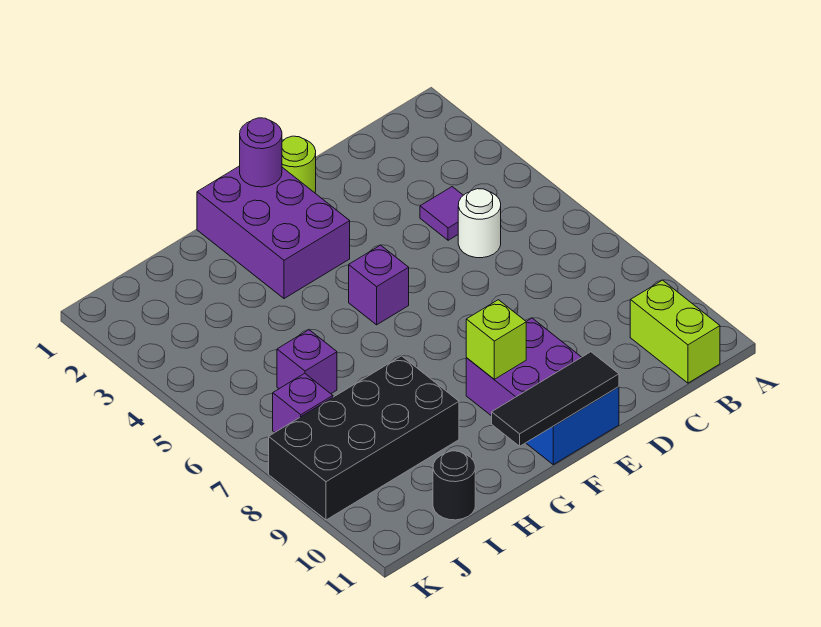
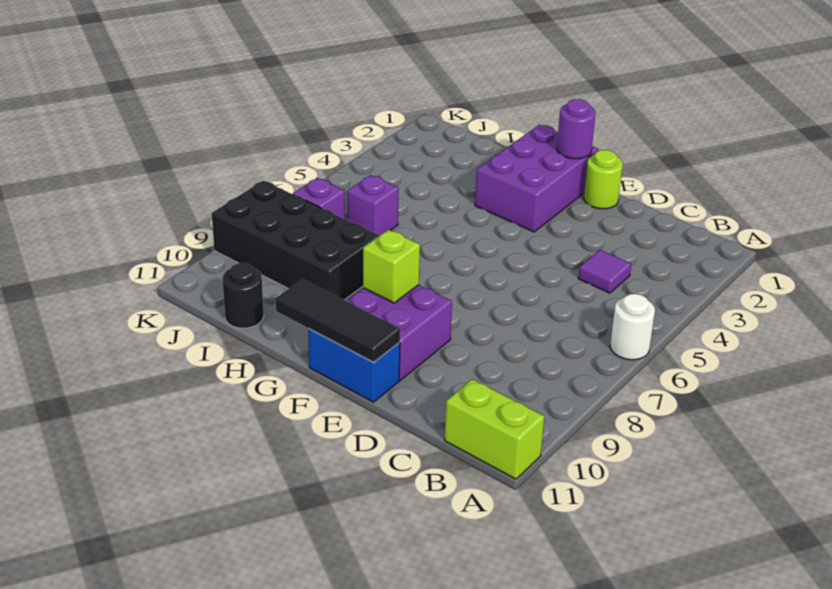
lime brick B10:B11 level 1 -> lime brick A11:B11 level 1
white round brick C5 level 1 -> white round brick A6 level 1
purple brick F5 level 1 -> none

